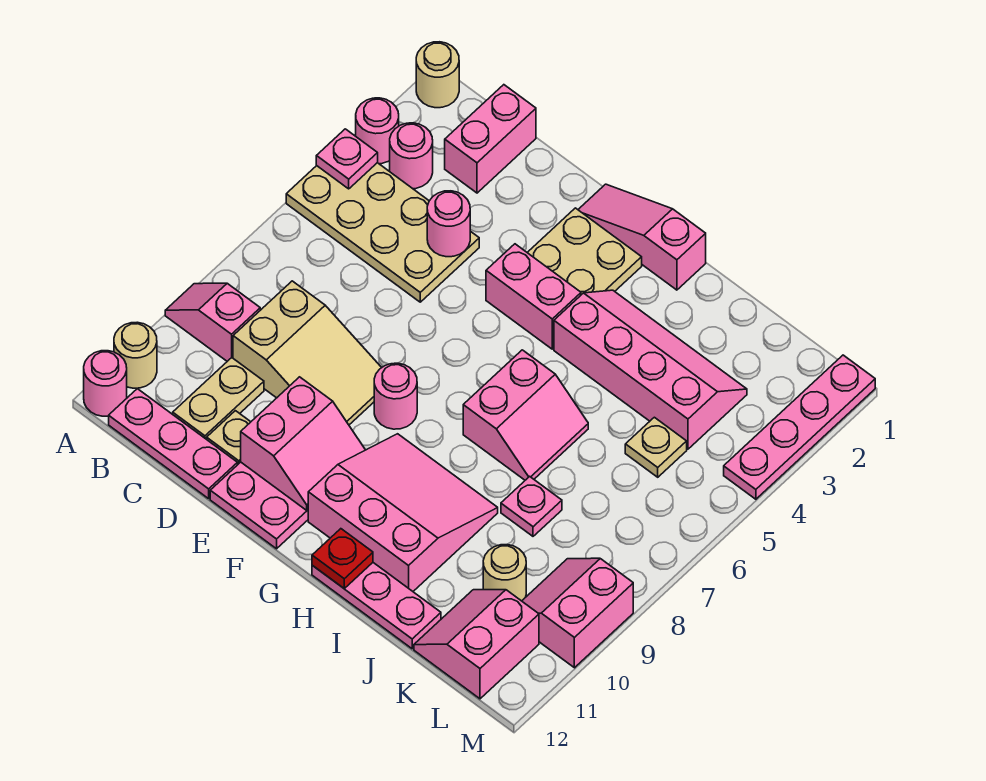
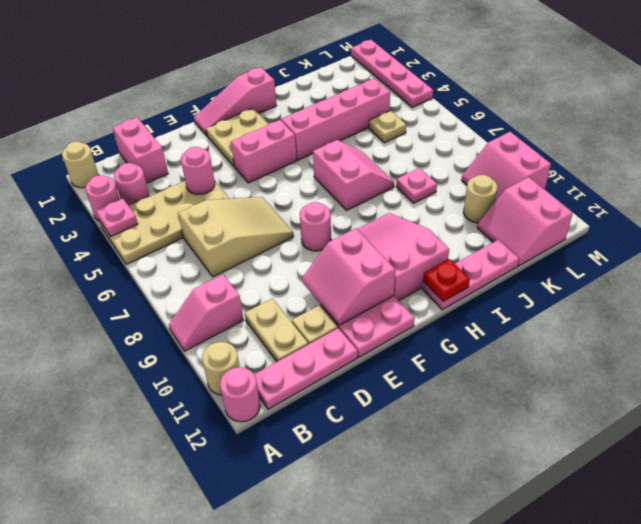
tan slope C8:E9 level 1 top C -> tan slope C6:E7 level 1 top C
pink slope E10:F11 level 2 top E -> pink slope E10:F11 level 2 top F
pink slope G9:I11 level 1 top 11 -> pink slope G9:H11 level 1 top 11

